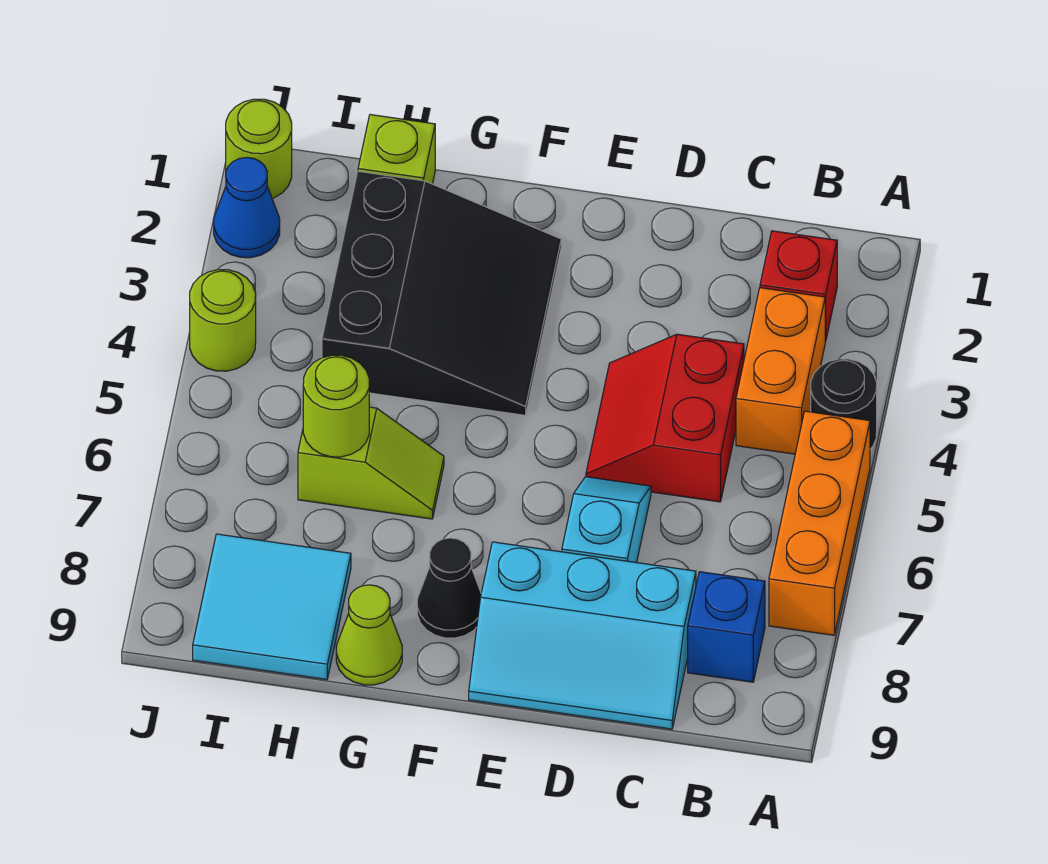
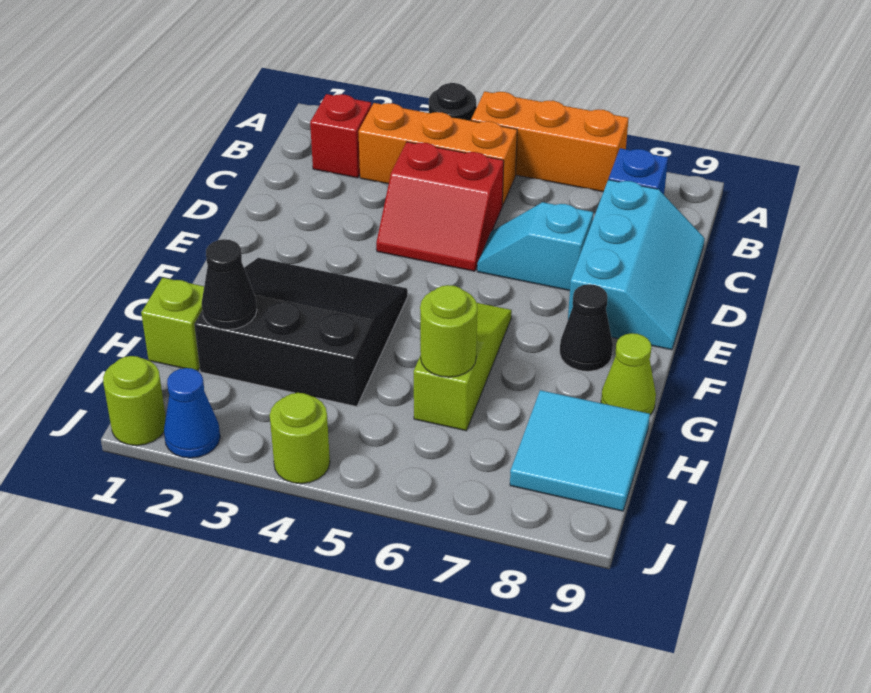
orange brick B3:B4 level 1 -> orange brick B3:B5 level 1
lime slope G6:H6 level 1 top H -> lime slope F6:H6 level 1 top H
none -> black cone H2 level 2

